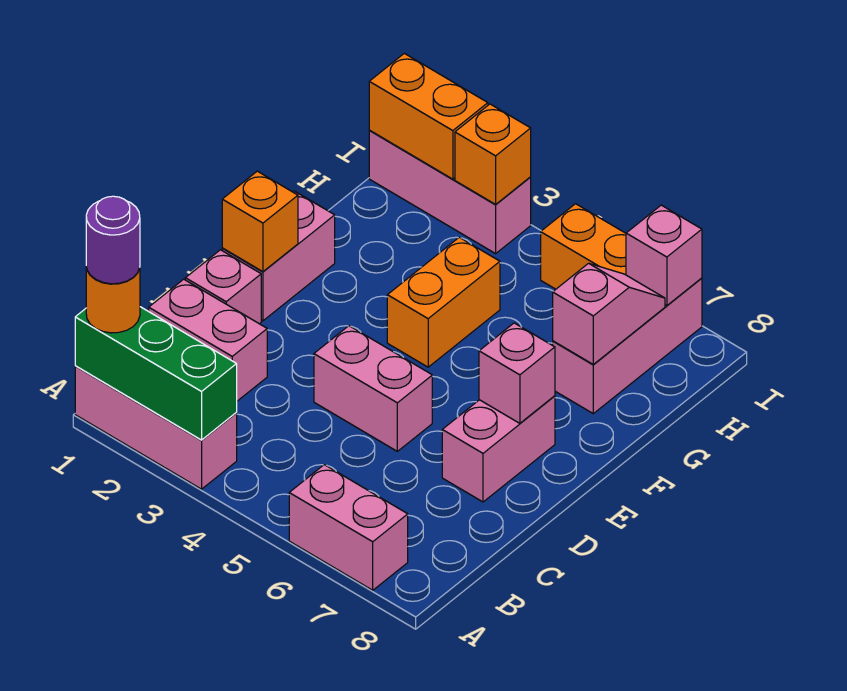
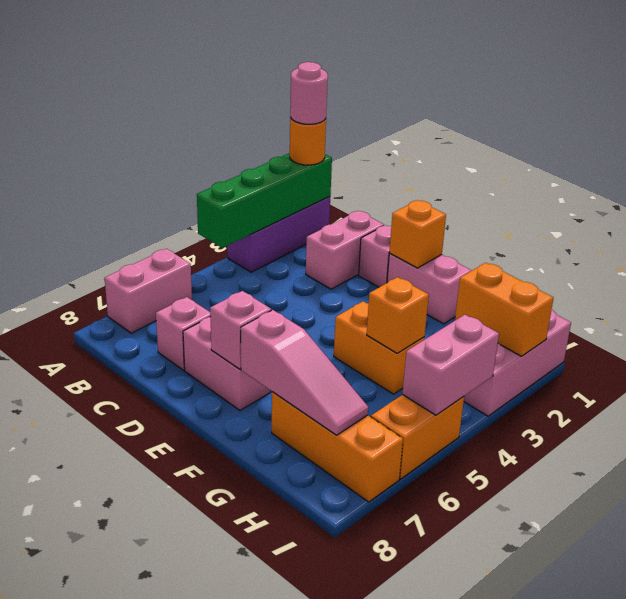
pink brick A1:A3 level 1 -> purple brick A1:A3 level 1
green brick A1:A3 level 2 -> green brick A1:A4 level 2
purple round brick A1 level 4 -> pink round brick A1 level 4
pink brick D4:D5 level 1 -> pink brick I4:I5 level 2
pink brick G7:I7 level 1 -> orange brick G7:I7 level 1
pink slope G7:H7 level 2 top G -> pink slope F7:H7 level 2 top F
orange brick I1:I2 level 2 -> orange brick H2:I2 level 2
orange brick I3 level 2 -> orange brick G4 level 2
pink brick I7 level 2 -> pink brick C7 level 1

